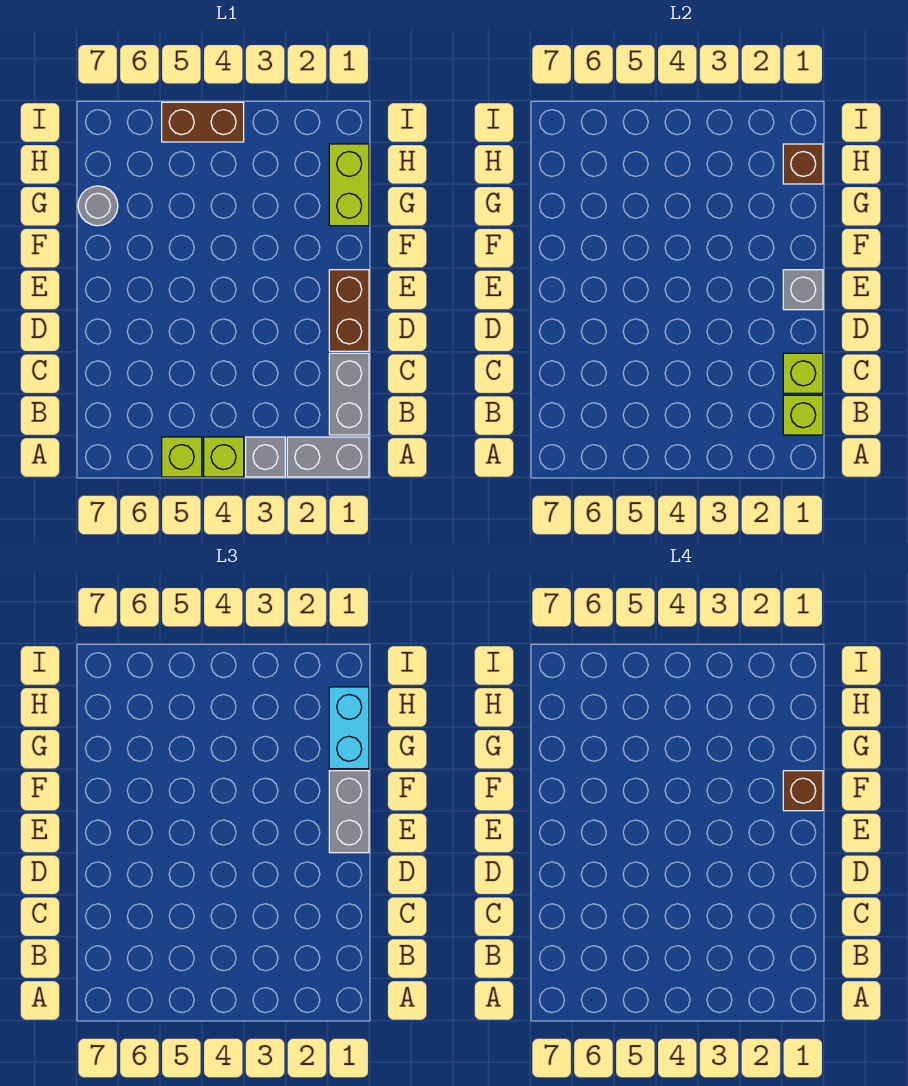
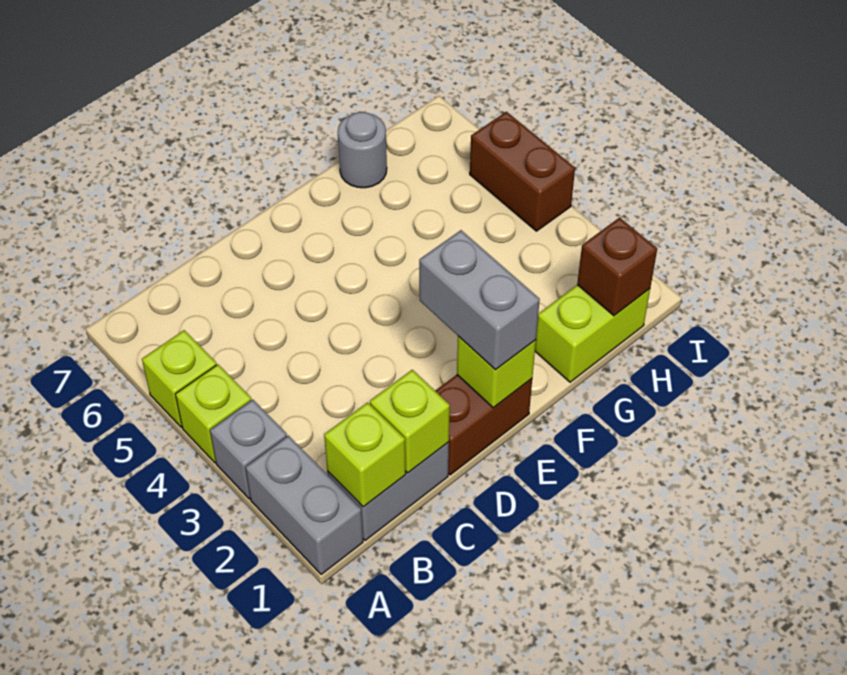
grey brick E1 level 2 -> lime brick E1 level 2
grey brick E1:F1 level 3 -> grey brick E1:E2 level 3
brown brick F1 level 4 -> none
cyan brick G1:H1 level 3 -> none

